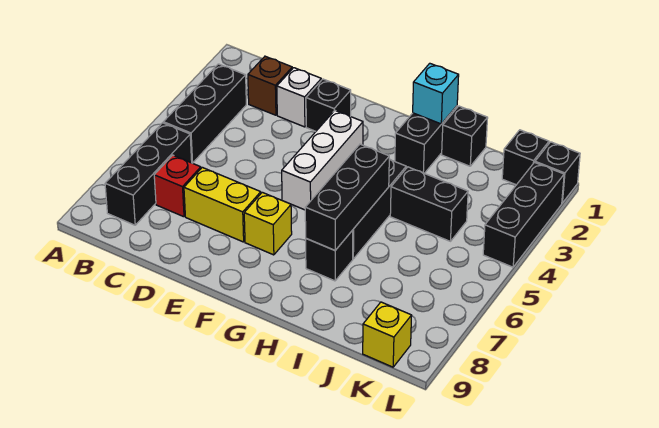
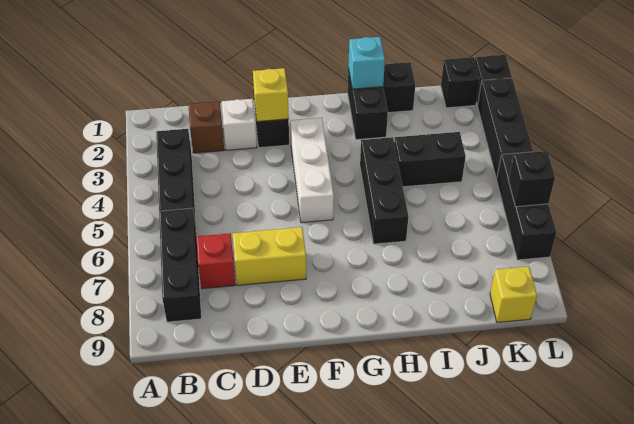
yellow brick F7 level 1 -> yellow brick E2 level 2
black brick H5:H7 level 2 -> black brick L5:L7 level 1
black brick H7 level 1 -> black brick L6 level 2

